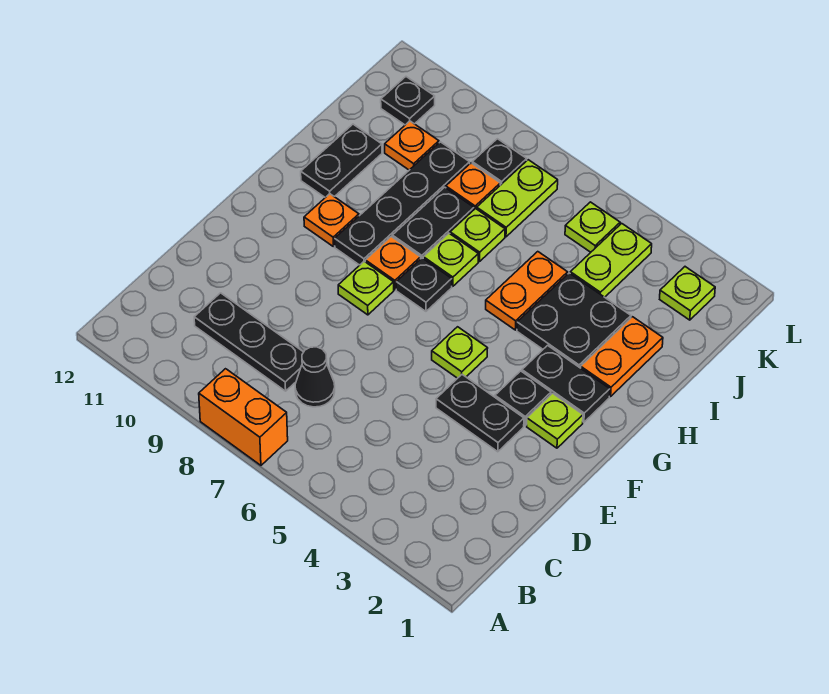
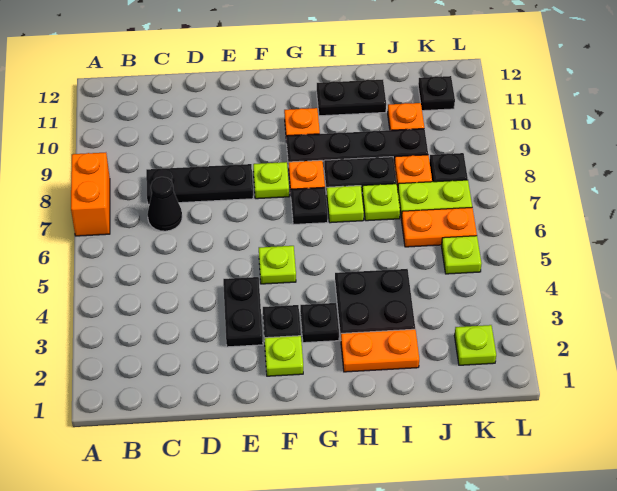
black plate C8:C10 level 1 -> black plate C8:E8 level 1
black plate G2:G3 level 1 -> black plate G3 level 1
orange plate H5:I5 level 1 -> orange plate J6:K6 level 1
lime plate J4:K4 level 1 -> none

